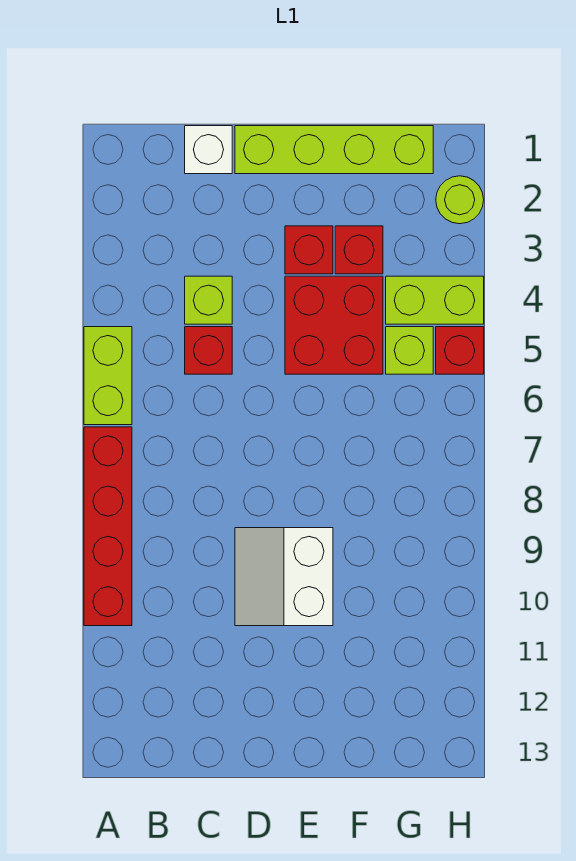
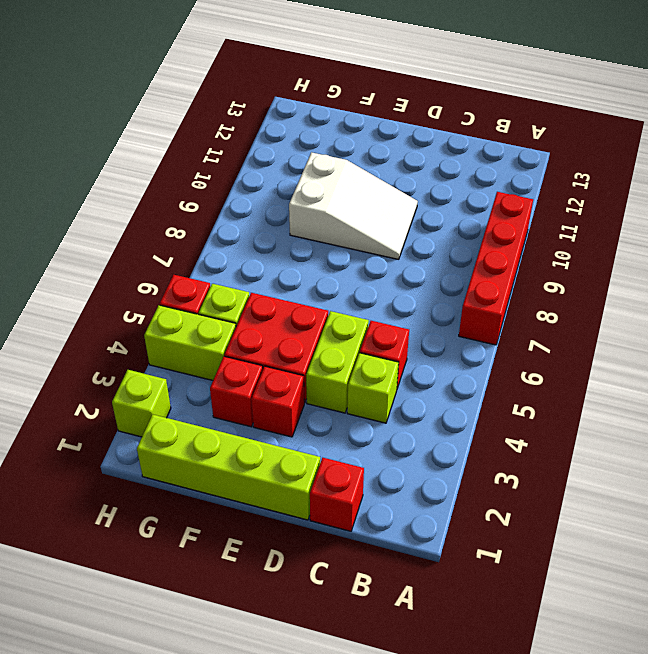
lime brick A5:A6 level 1 -> lime brick D4:D5 level 1
white brick C1 level 1 -> red brick C1 level 1
white slope D9:E10 level 1 top E -> white slope D9:F10 level 1 top F
lime round brick H2 level 1 -> lime brick H2 level 1

